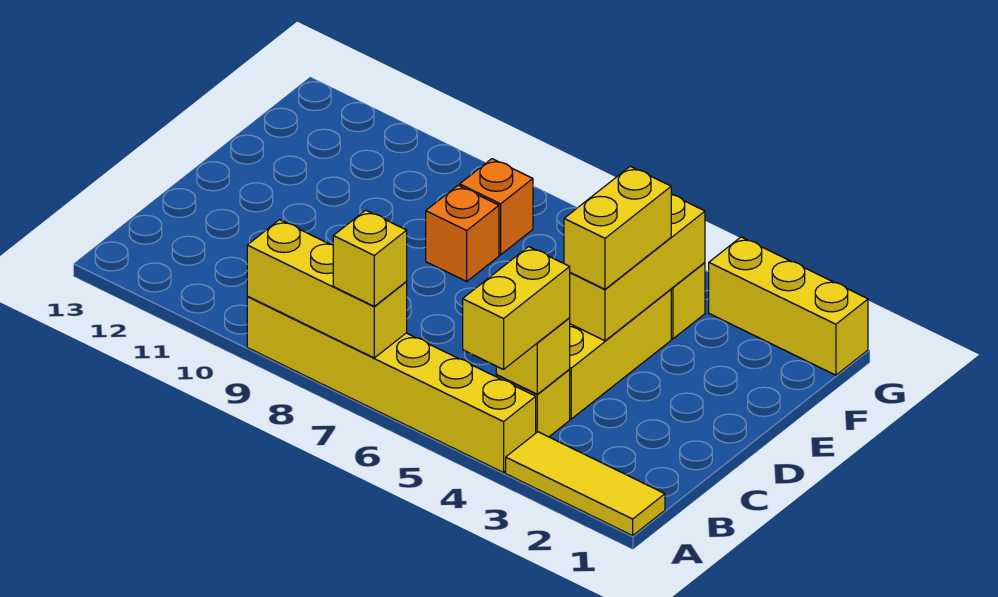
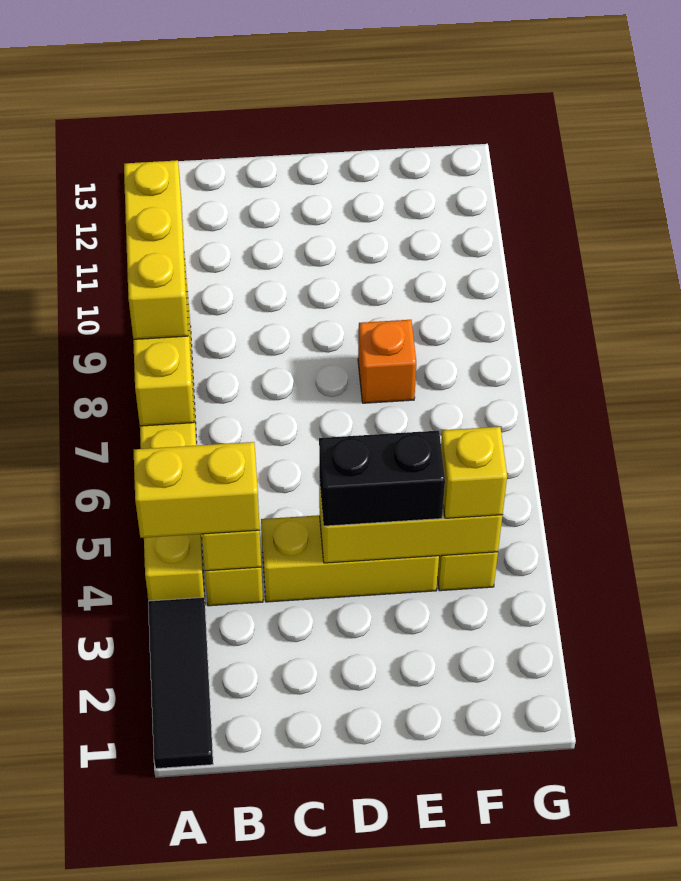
yellow tile A1:A3 level 1 -> black tile A1:A3 level 1
yellow brick A7 level 3 -> yellow brick F4 level 3
yellow brick D4:E4 level 3 -> black brick D4:E4 level 3
orange brick F8 level 1 -> none
yellow brick G1:G3 level 1 -> yellow brick A8:A10 level 3

